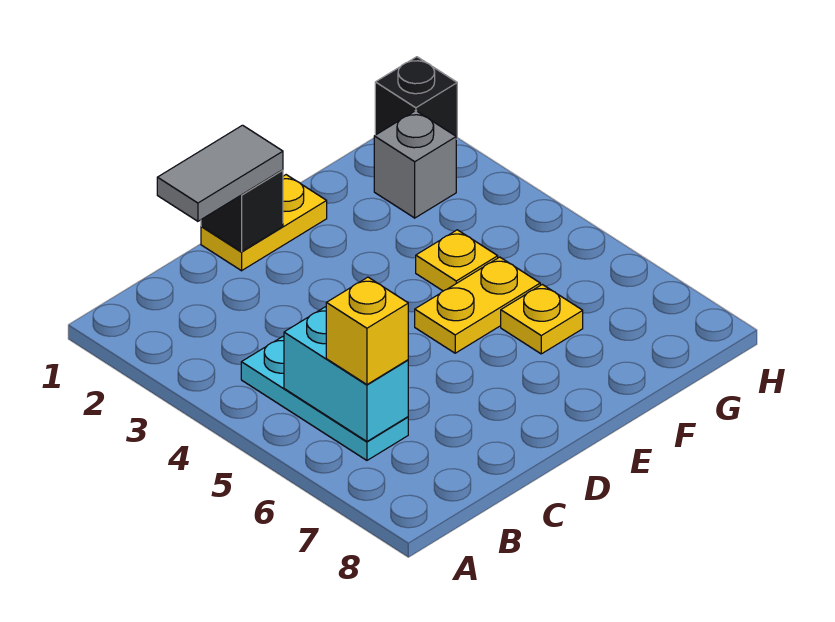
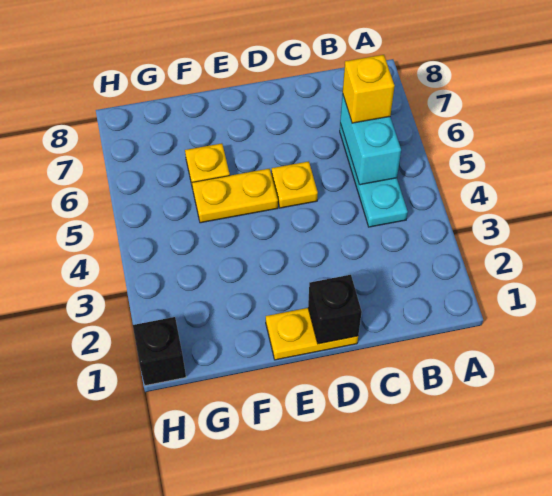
grey tile C1:D1 level 3 -> none
yellow plate F4 level 1 -> yellow plate D5 level 1
grey brick G2 level 1 -> none

